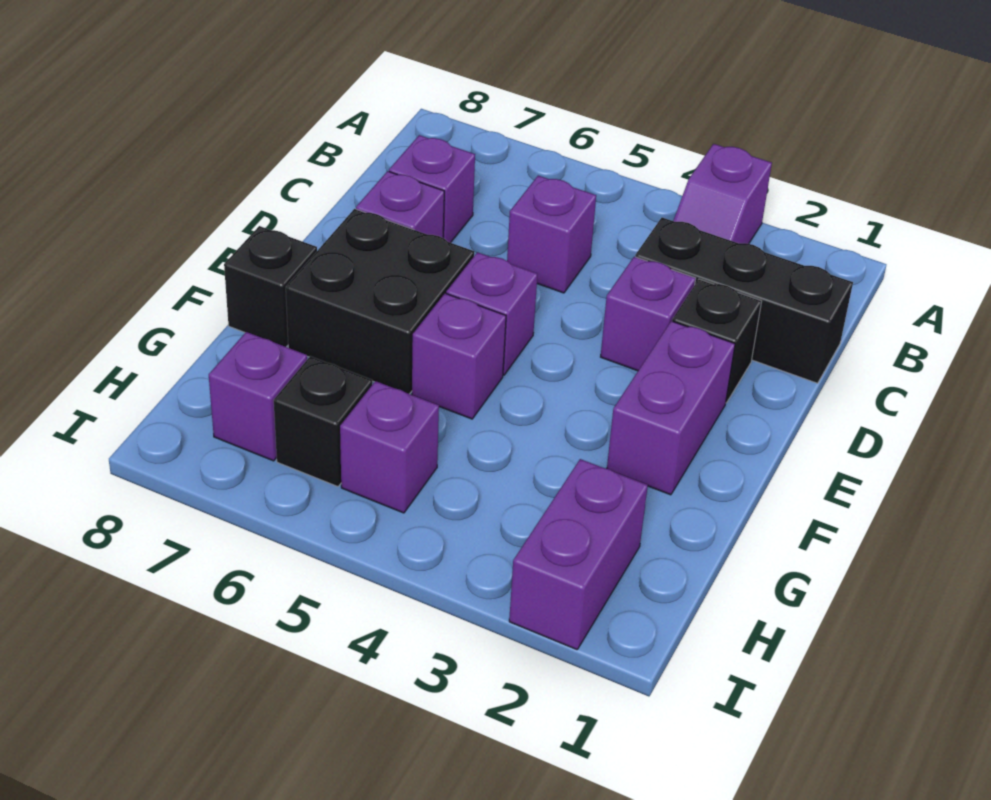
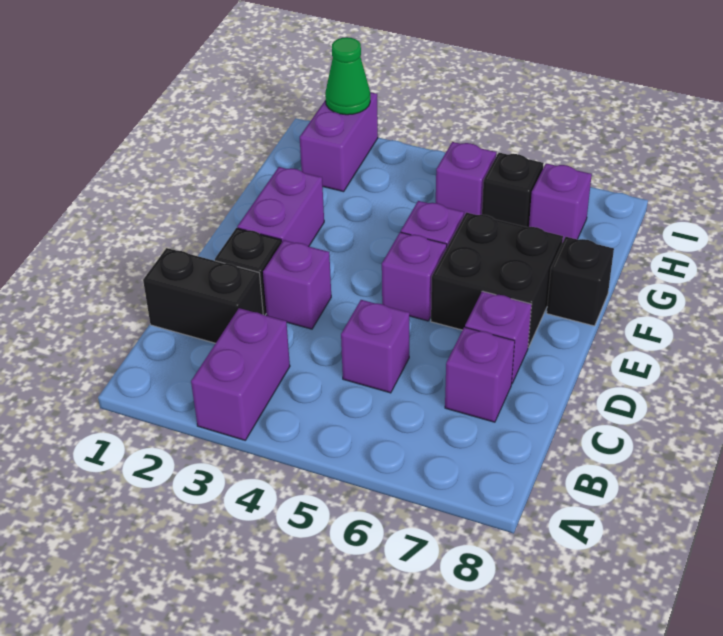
purple slope A3:B3 level 1 top A -> purple brick A3:B3 level 1
black brick C1:C3 level 1 -> black brick C1:C2 level 1
none -> green cone I2 level 2

